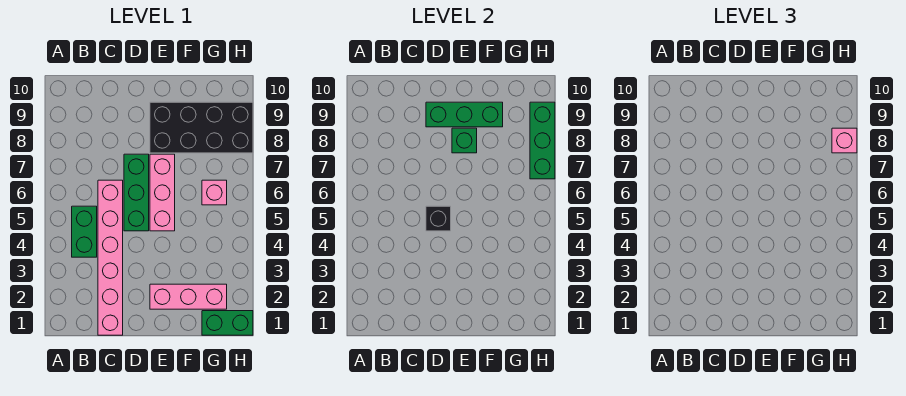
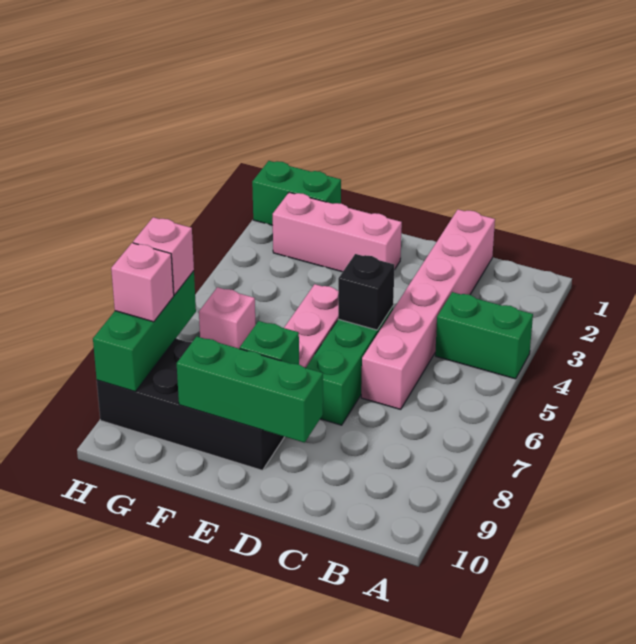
green brick B4:B5 level 1 -> green brick A4:B4 level 1
none -> pink brick H7 level 3

